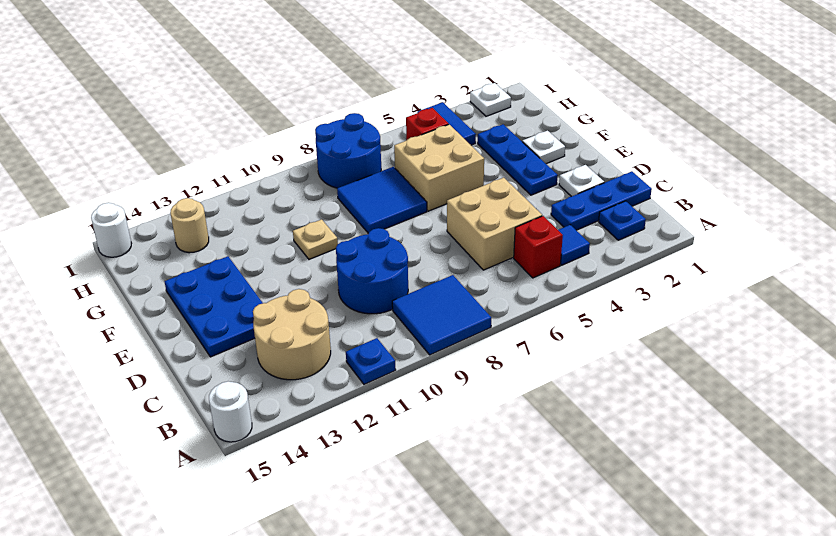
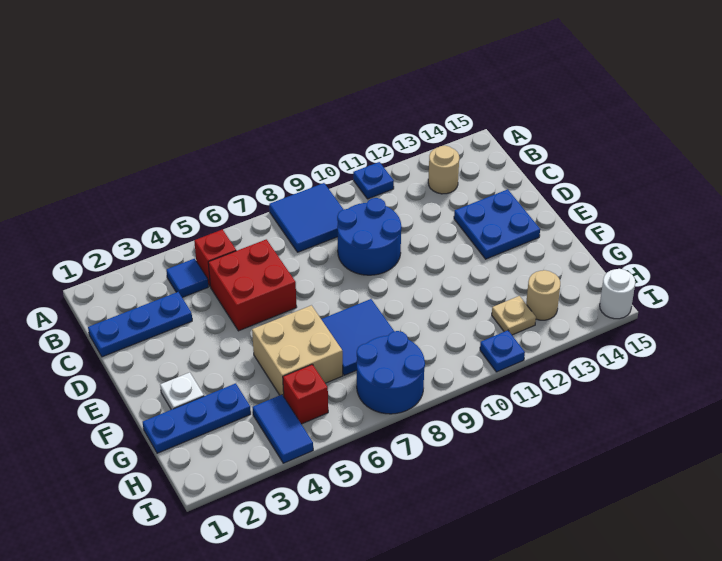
white round brick A15 level 1 -> none
blue plate B2 level 1 -> blue plate I11 level 1
tan round brick B12:C13 level 1 -> tan round brick B13 level 1
tan brick C5:D6 level 1 -> red brick C5:D6 level 1
white plate D2 level 1 -> none
blue plate D13:F14 level 1 -> blue plate D13:E14 level 1
blue plate E3:G3 level 1 -> blue plate G1:G3 level 1
tan plate F10 level 1 -> tan plate H12 level 1
white plate I2 level 1 -> none

